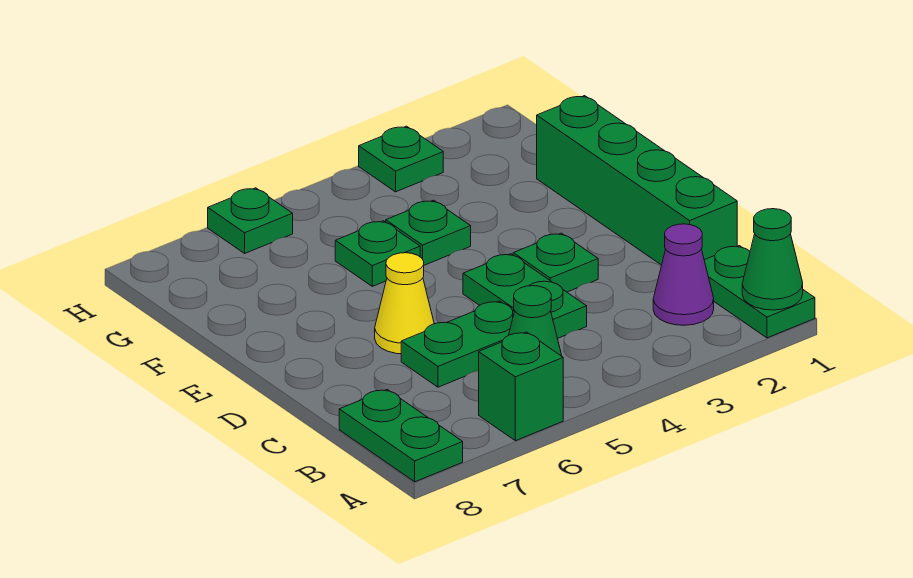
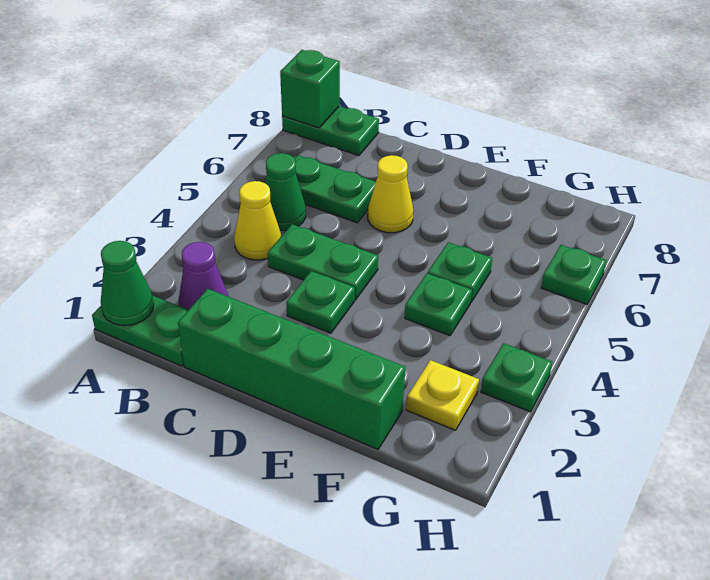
green brick A6 level 1 -> green brick A8 level 2
none -> yellow cone B4 level 1
green plate C5:C6 level 1 -> green plate B6:C6 level 1
none -> yellow plate G2 level 1

